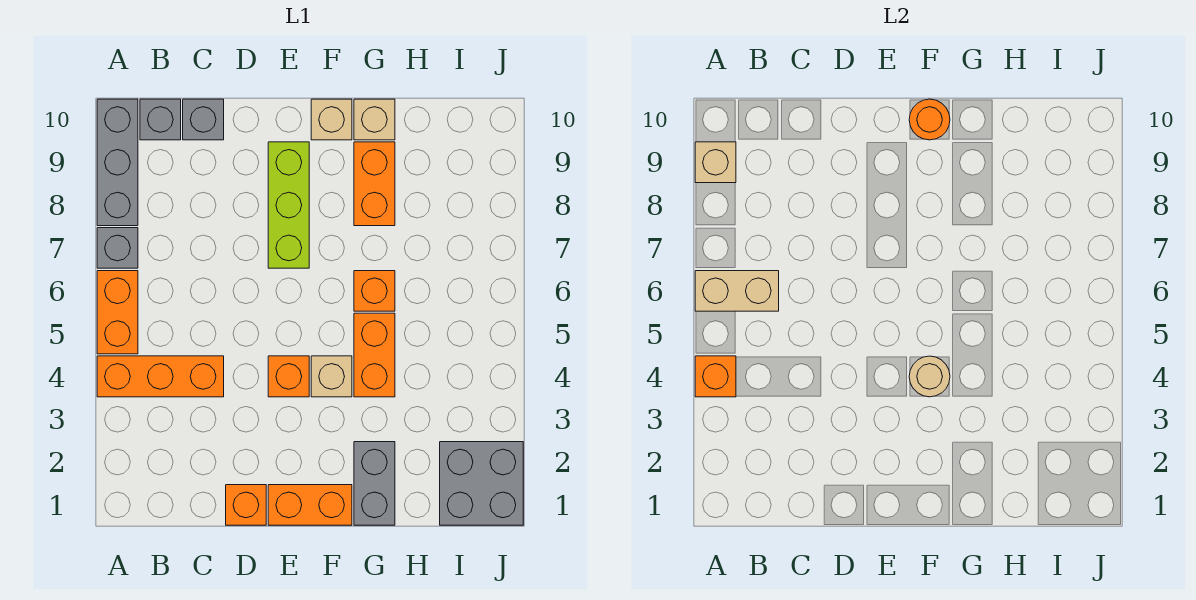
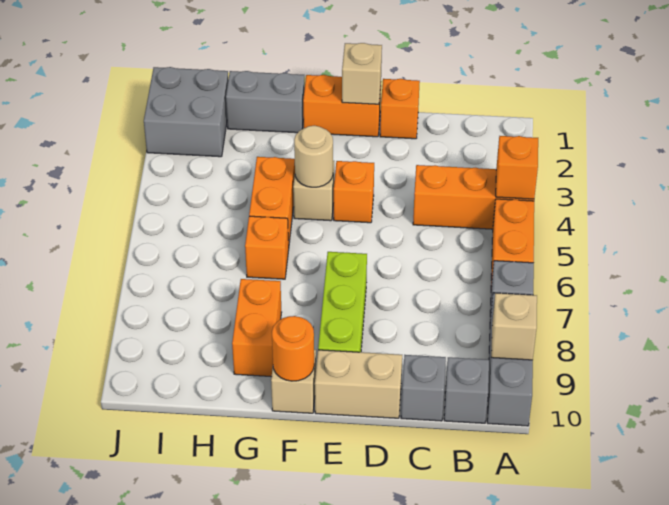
tan brick A6:B6 level 2 -> tan brick D10:E10 level 1
grey brick G1:G2 level 1 -> grey brick G1:H1 level 1
tan brick G10 level 1 -> tan brick E1 level 2

